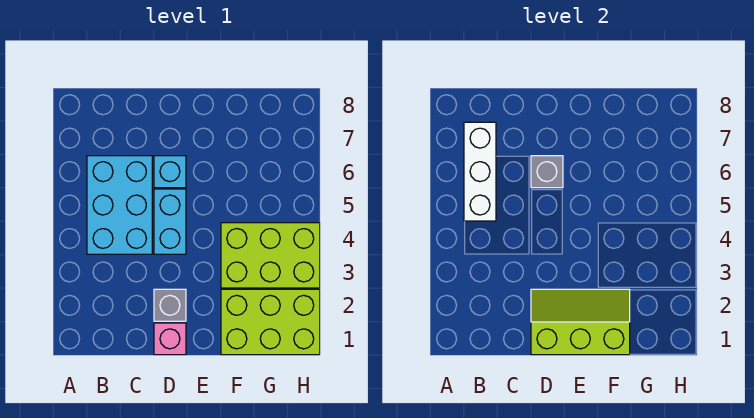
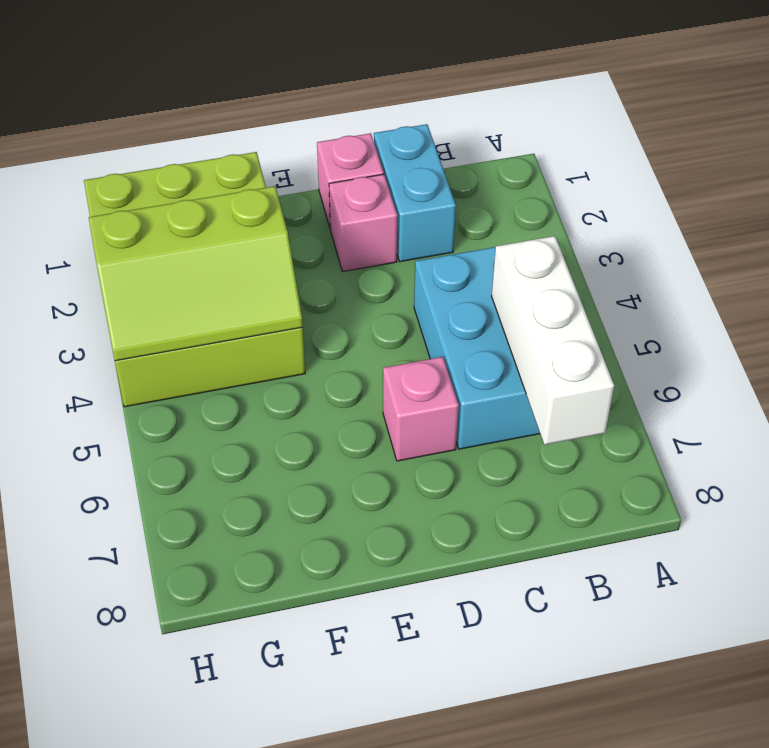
lime slope D1:F2 level 2 top 1 -> lime slope F3:H4 level 2 top 3
grey brick D2 level 1 -> pink brick D2 level 1
cyan brick D4:D5 level 1 -> cyan brick C1:C2 level 1
cyan brick D6 level 1 -> pink brick D6 level 1
grey brick D6 level 2 -> none

